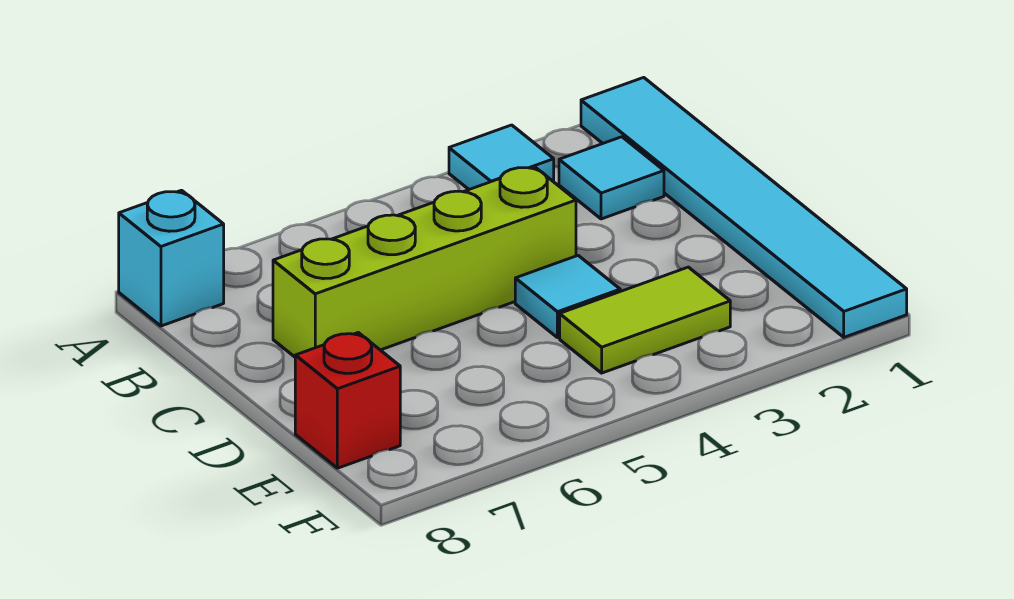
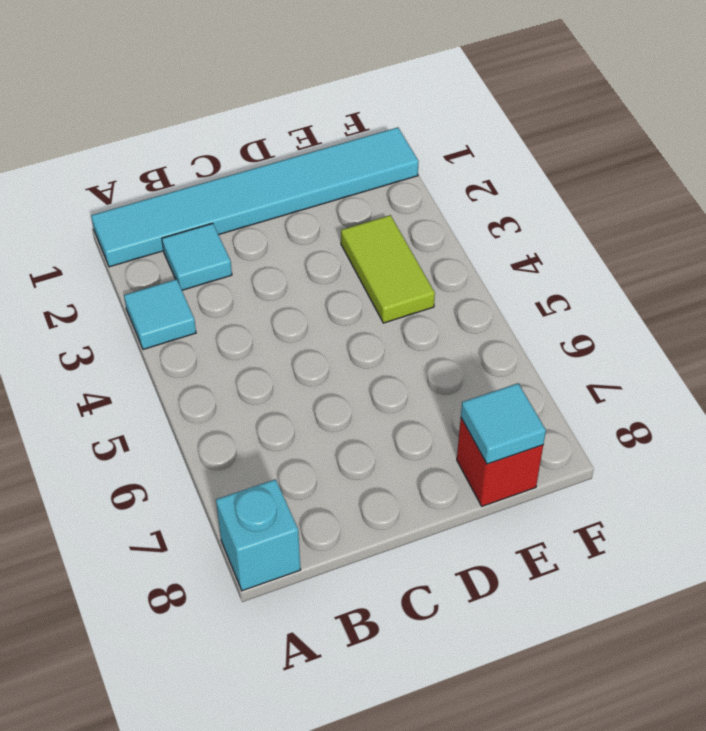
lime brick C4:C7 level 1 -> none
cyan tile D4 level 1 -> cyan tile E8 level 2

